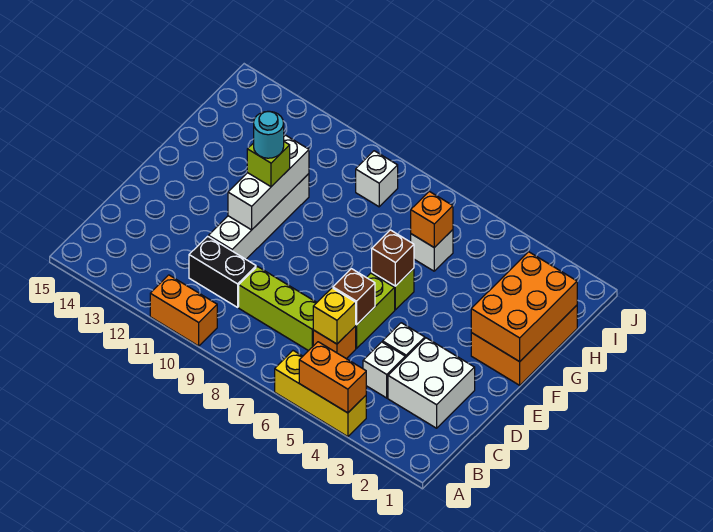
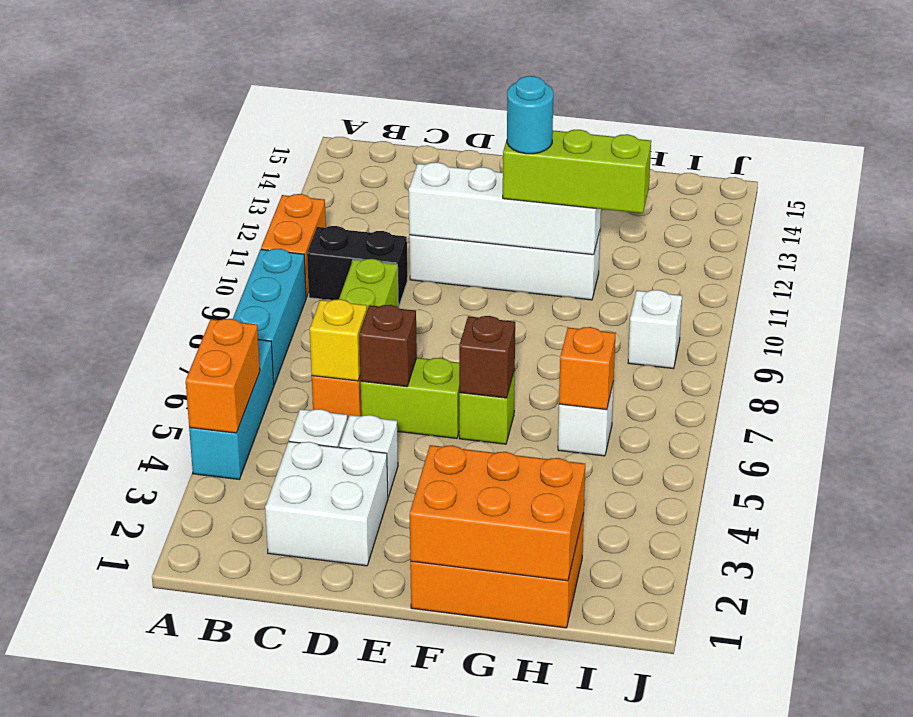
yellow brick A4:A6 level 1 -> cyan brick A4:A6 level 1
none -> cyan brick A7:A9 level 1
black brick C10:C11 level 1 -> black brick B10:C10 level 1
white brick E11:G11 level 2 -> white brick D11:G11 level 2
lime brick F11 level 3 -> lime brick F11:H11 level 3

